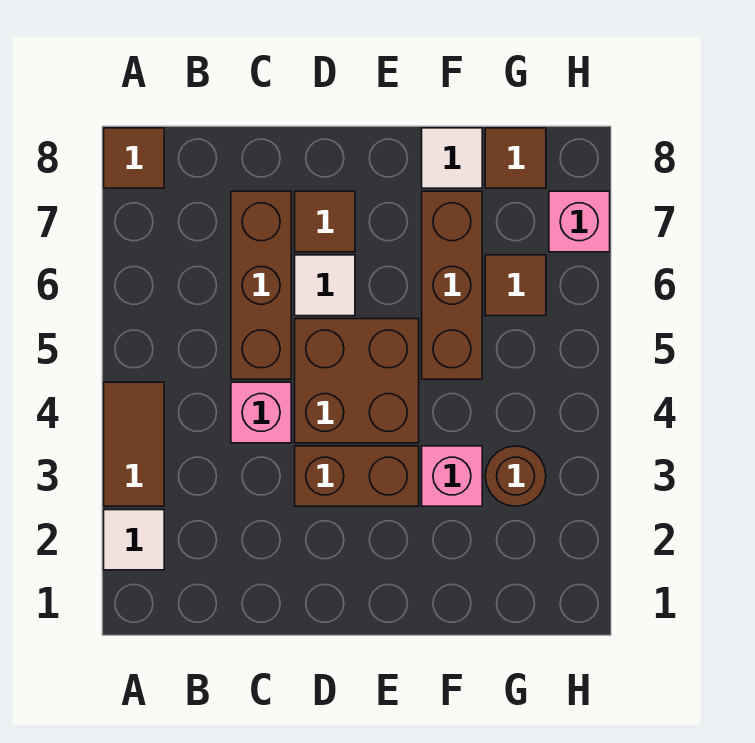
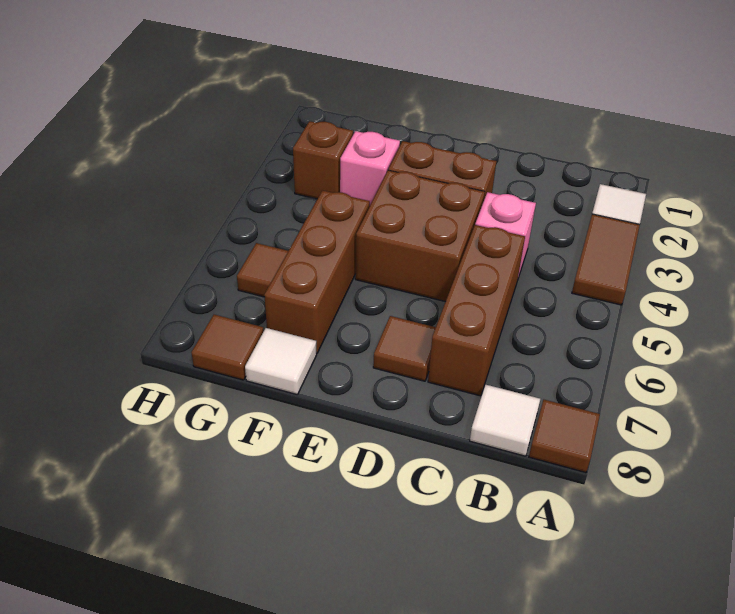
white tile D6 level 1 -> white tile B8 level 1
brown round brick G3 level 1 -> brown brick G3 level 1
pink brick H7 level 1 -> none

